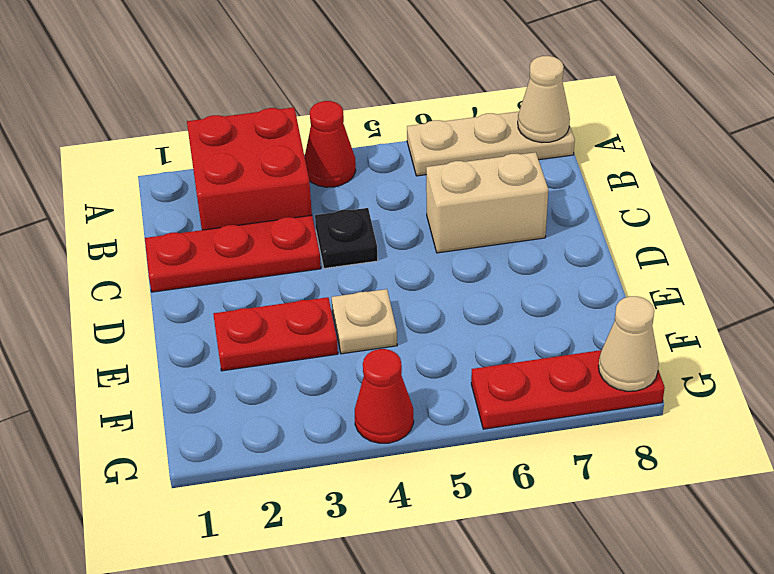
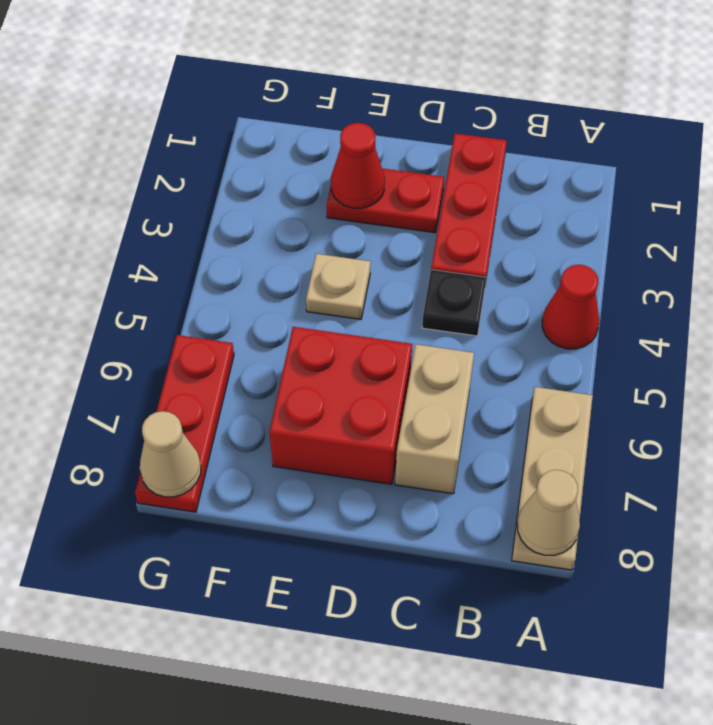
red brick A2:B3 level 1 -> red brick D6:E7 level 1
red plate E2:E3 level 1 -> red plate D2:E2 level 1
red cone G4 level 1 -> red cone E2 level 2

